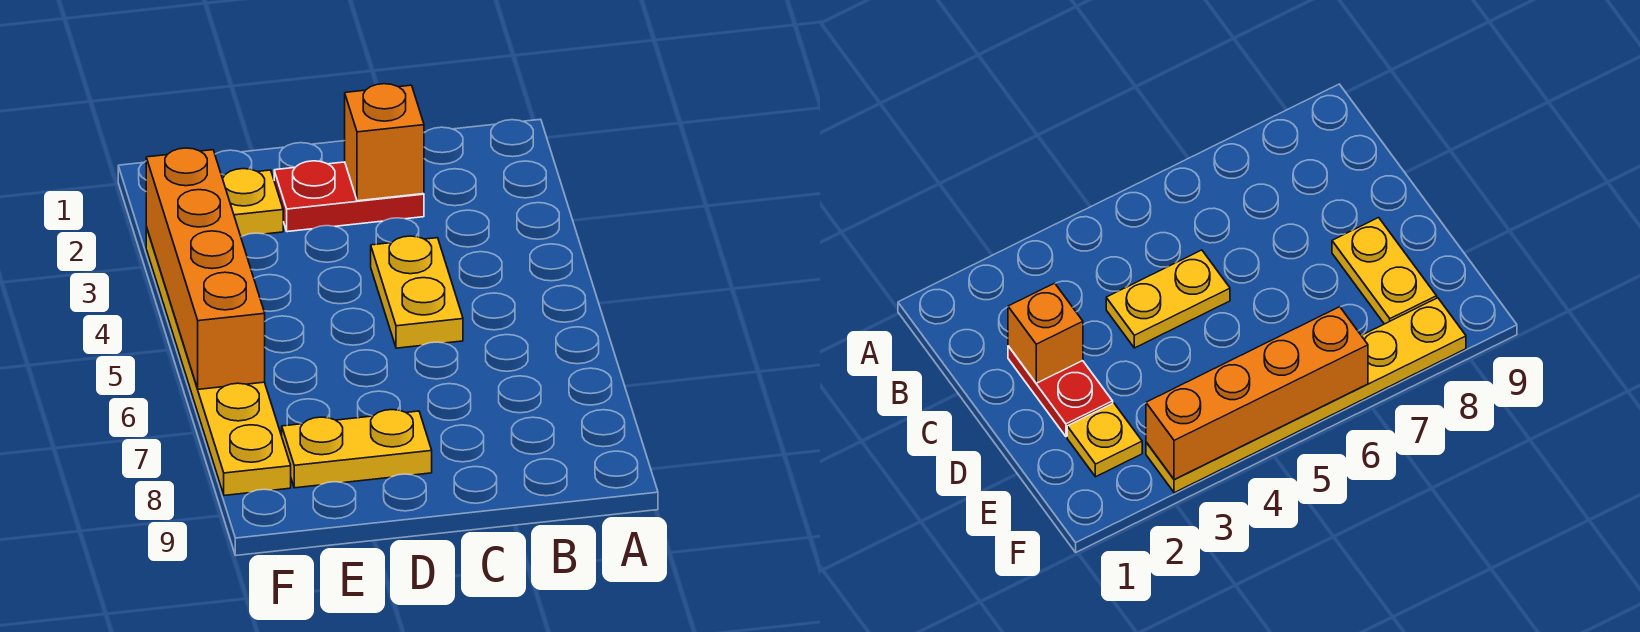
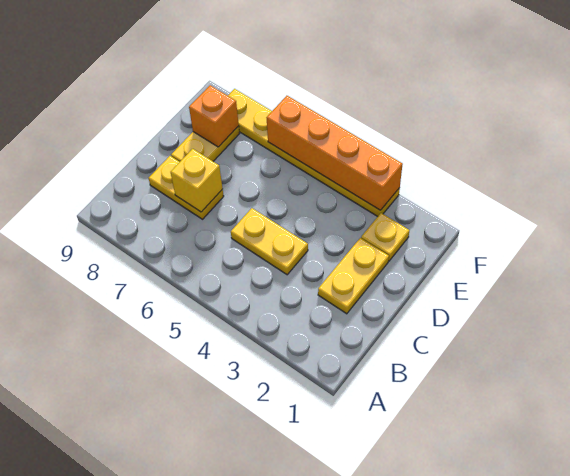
red plate C2:D2 level 1 -> yellow plate C2:D2 level 1
orange brick C2 level 2 -> orange brick E8 level 2
none -> yellow plate C7:C8 level 1
none -> yellow brick C7 level 2

